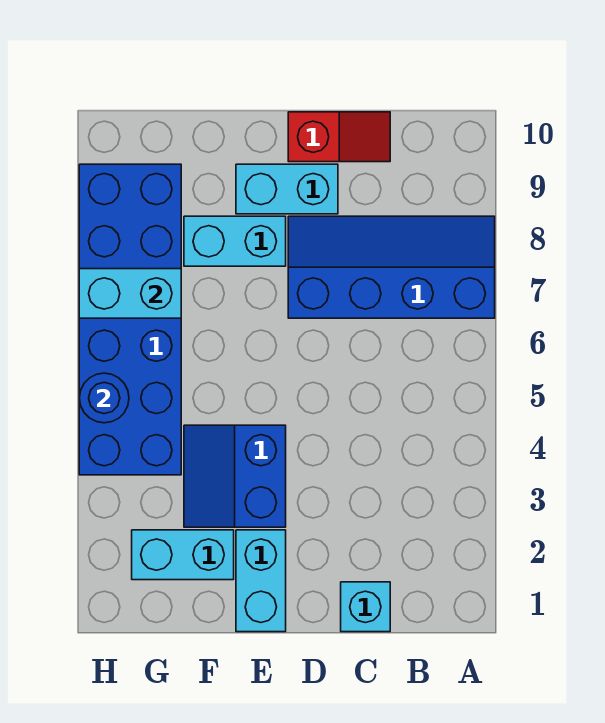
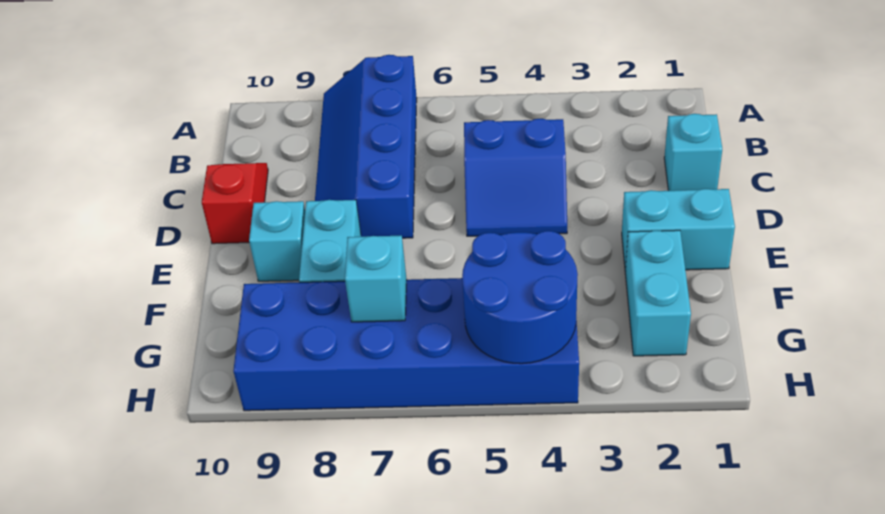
cyan brick D9:E9 level 1 -> cyan brick E9 level 1
blue slope E3:F4 level 1 top E -> blue slope C4:D5 level 1 top C
cyan brick G7:H7 level 2 -> cyan brick G7 level 2
blue round brick H5 level 2 -> blue round brick G4:H5 level 2

